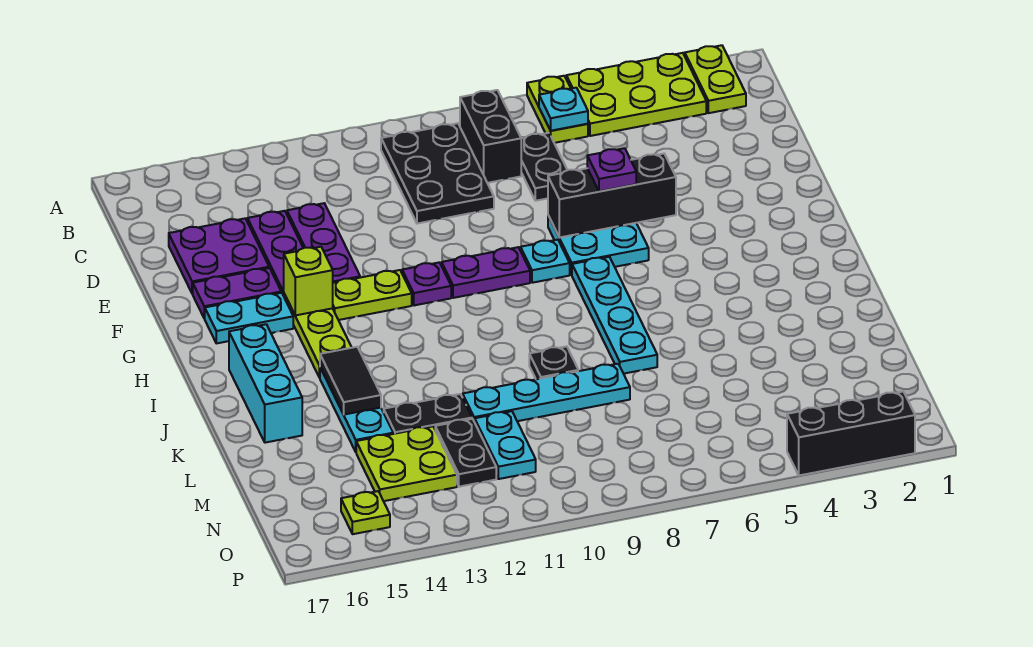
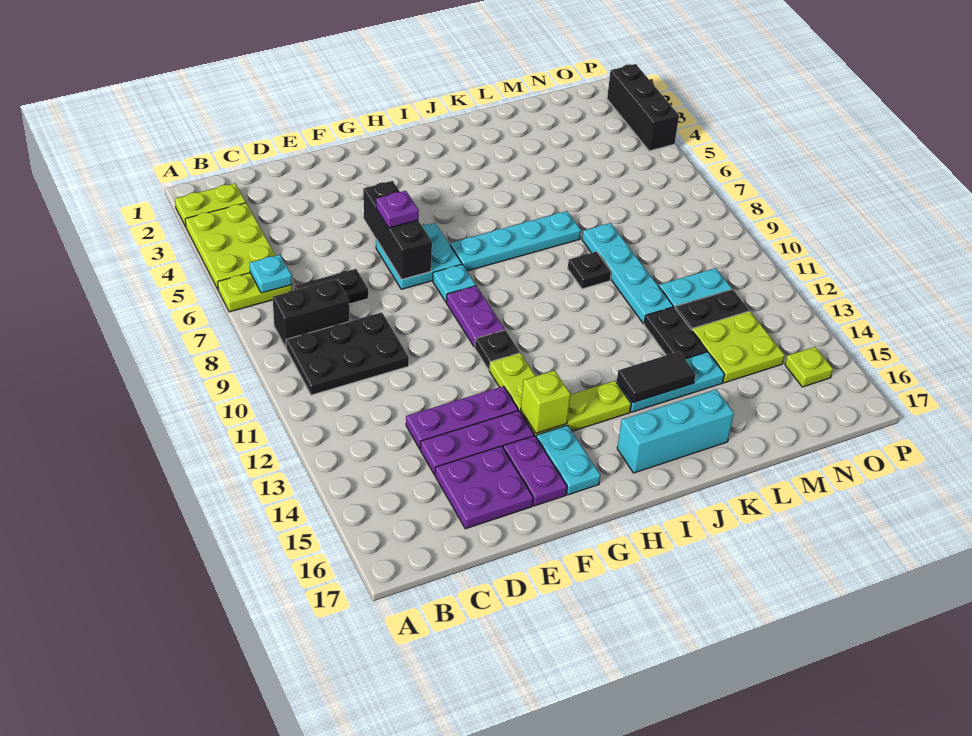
purple plate G11 level 1 -> black plate G11 level 1

